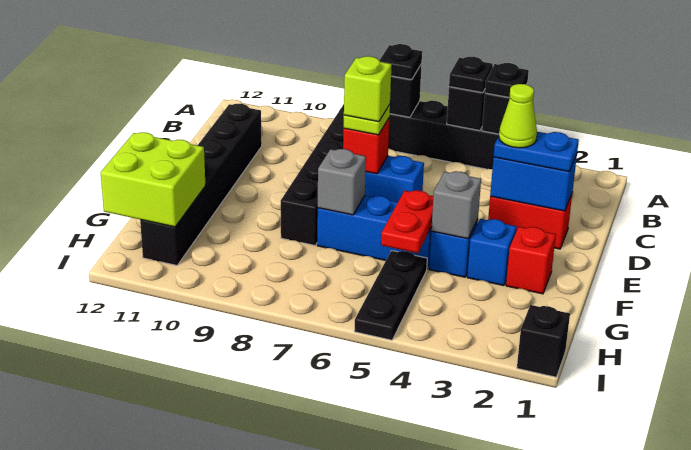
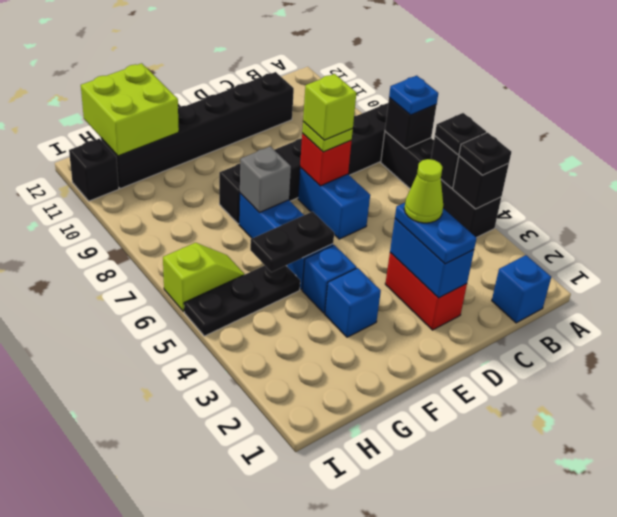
black plate A7 level 3 -> blue plate A7 level 3
none -> blue brick B1 level 1
red brick F2 level 1 -> none
grey brick F4 level 2 -> none
red plate F5:G5 level 2 -> black plate F5:G5 level 2
none -> lime slope H6:I6 level 1 top I
black brick I1 level 1 -> black brick I11 level 1

